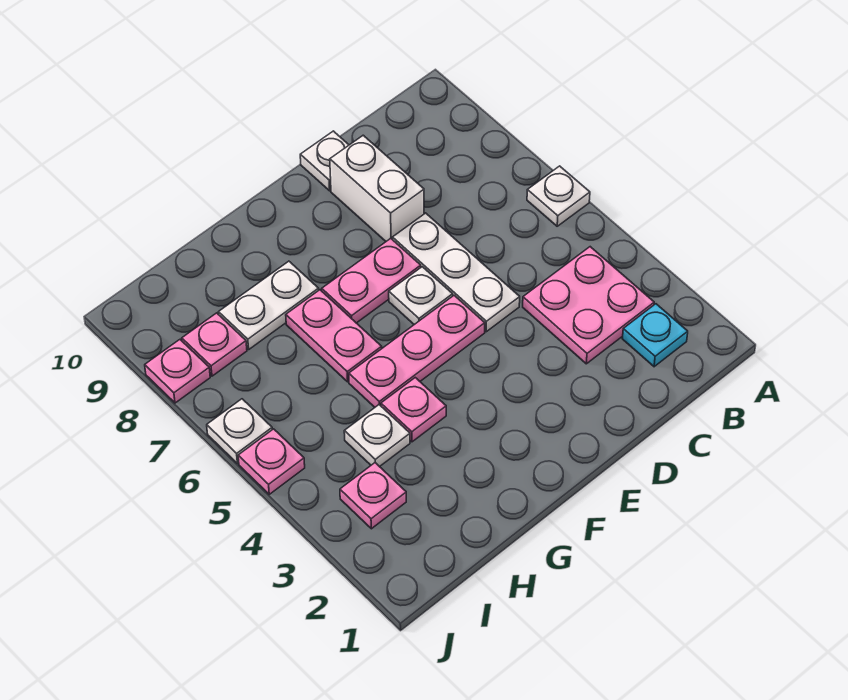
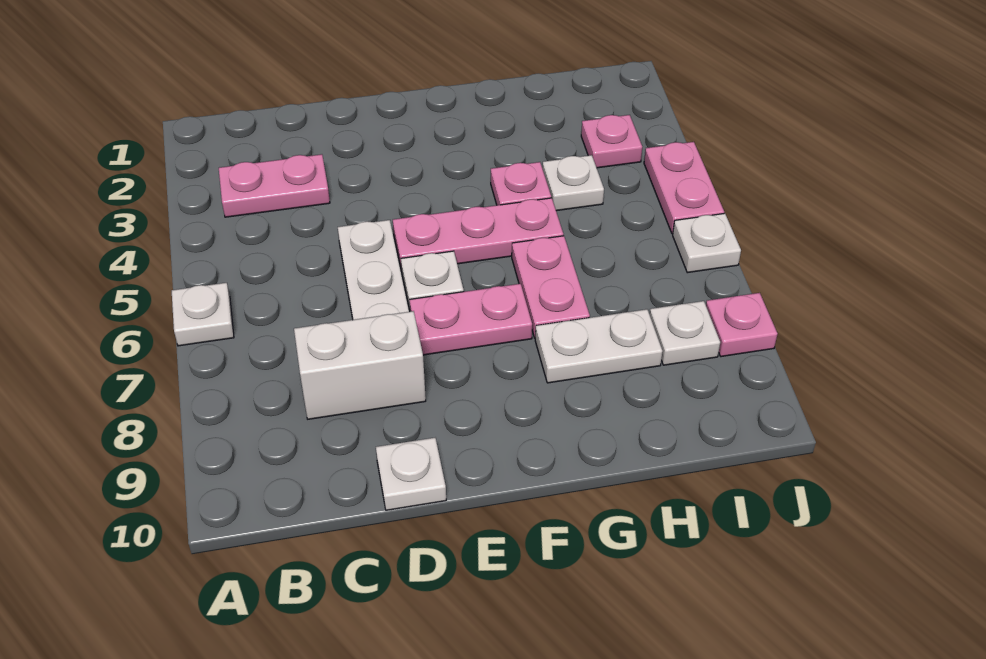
cyan plate B2 level 1 -> none
pink plate B3:C4 level 1 -> pink plate B3:C3 level 1
white brick D8:D9 level 1 -> white brick C8:D8 level 1
pink plate I8 level 1 -> white plate I8 level 1
pink plate J5 level 1 -> pink plate J4:J5 level 1

